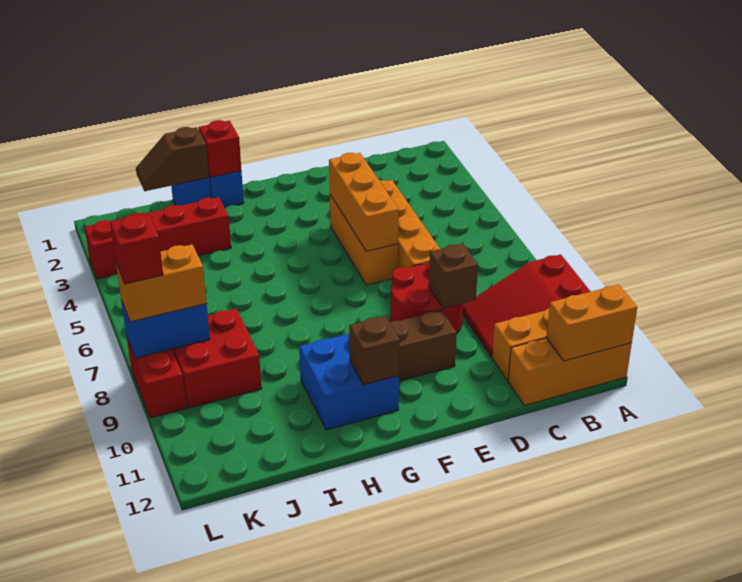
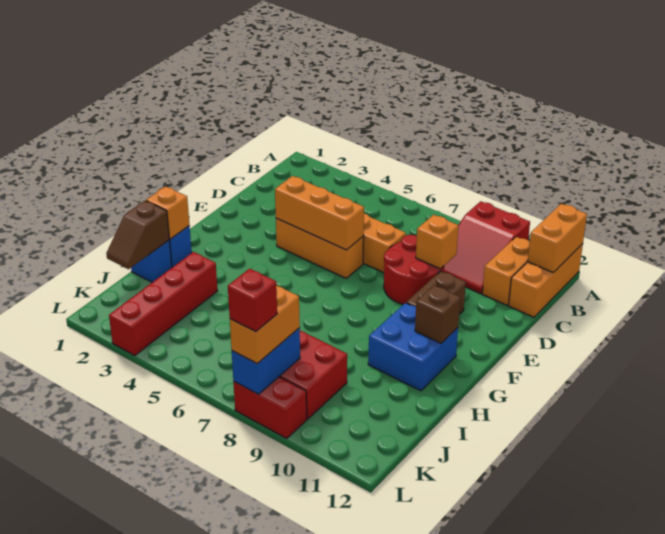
brown brick D9 level 2 -> orange brick D9 level 2
red brick H1 level 2 -> orange brick H1 level 2

